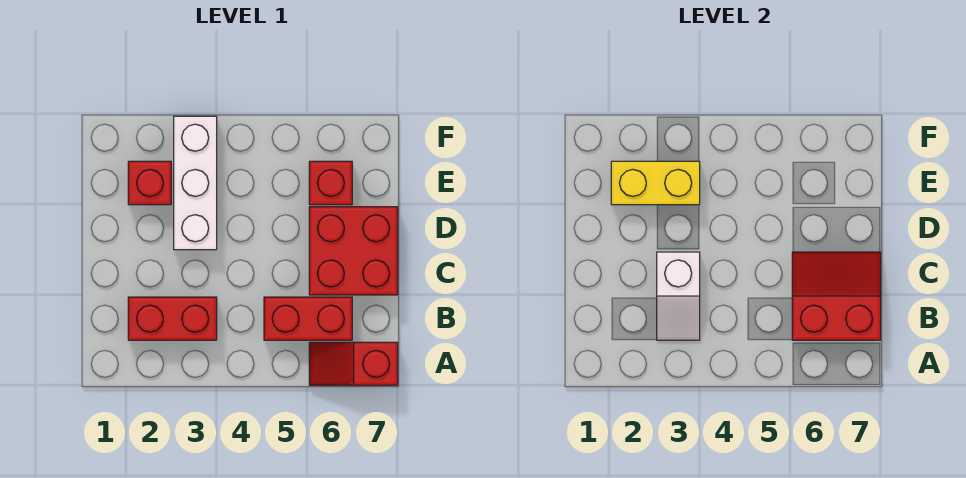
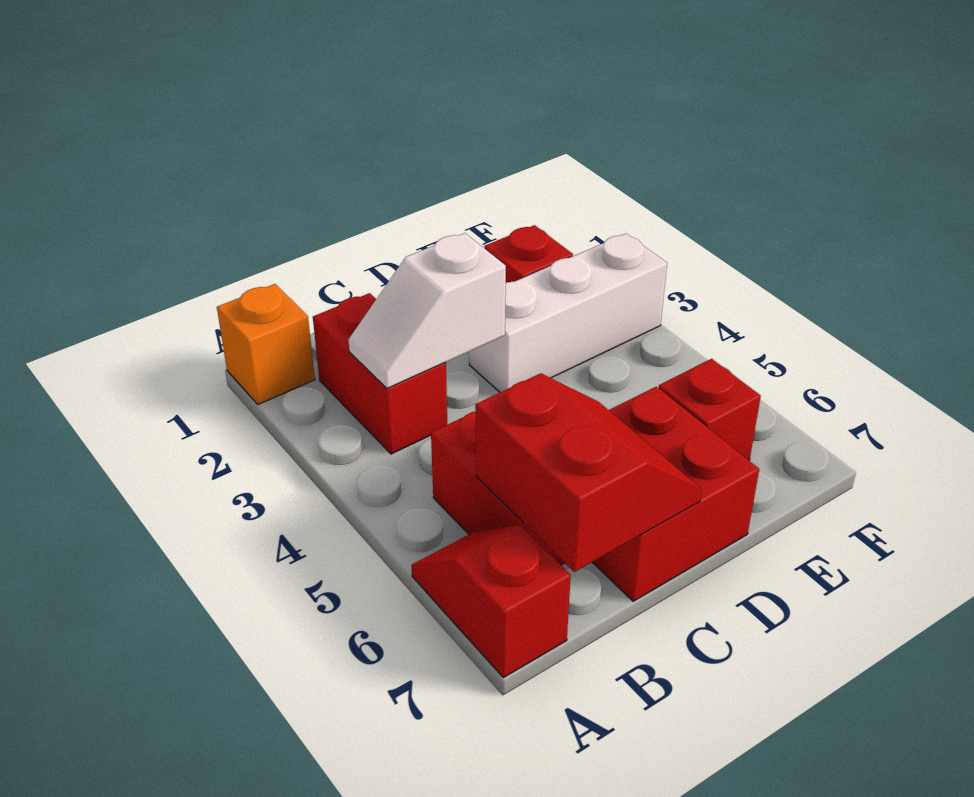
none -> orange brick A1 level 1
yellow brick E2:E3 level 2 -> none

